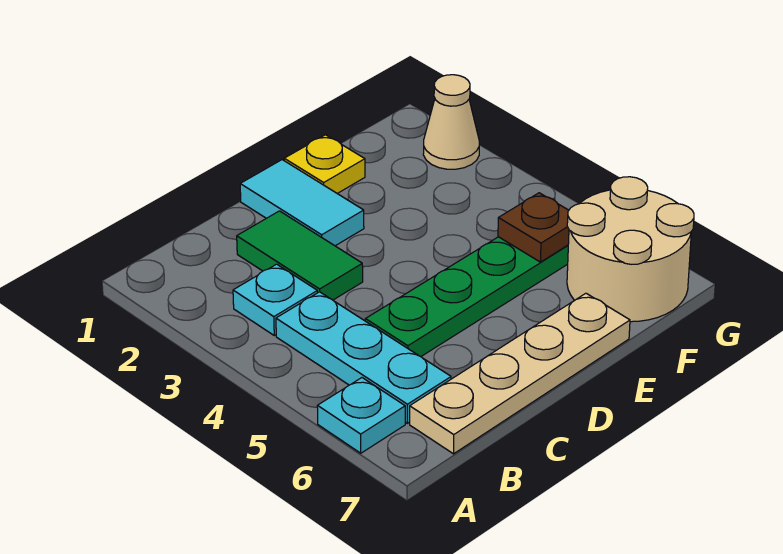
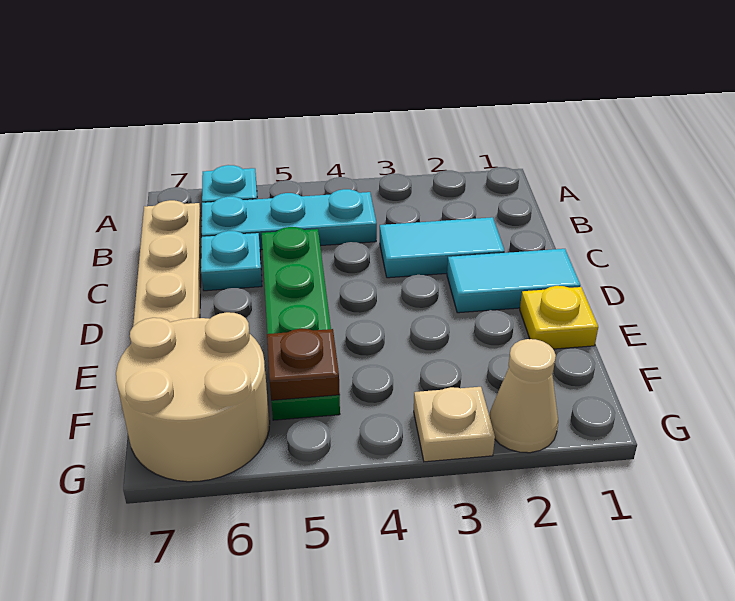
cyan plate B3 level 1 -> cyan plate C6 level 1
green tile C2:C3 level 1 -> cyan tile C2:C3 level 1
none -> tan plate G3 level 1

